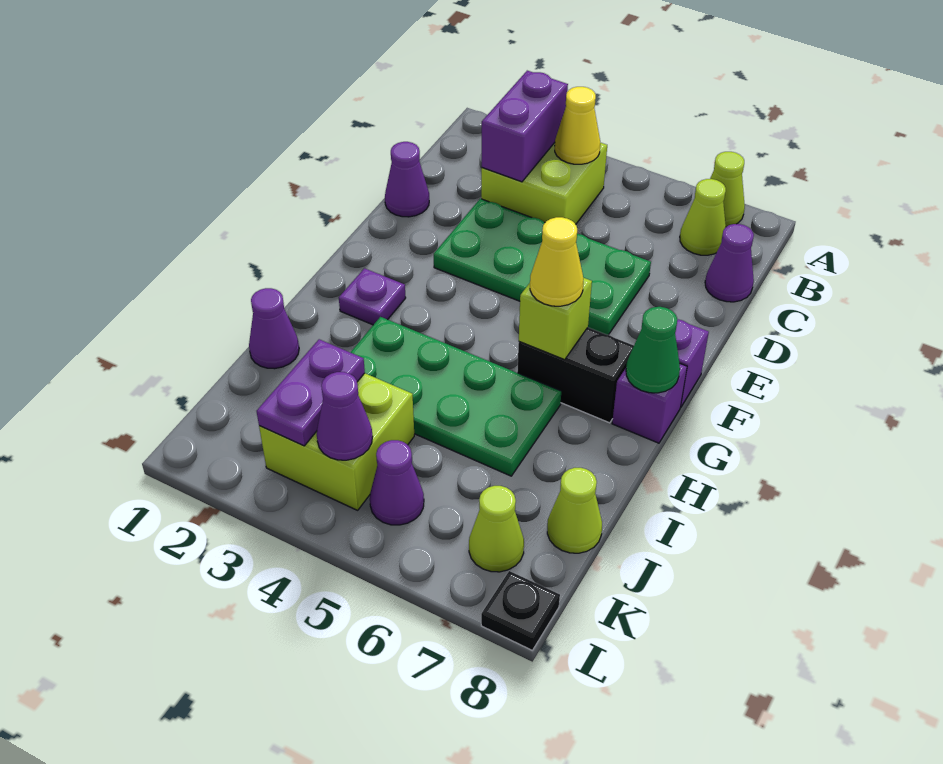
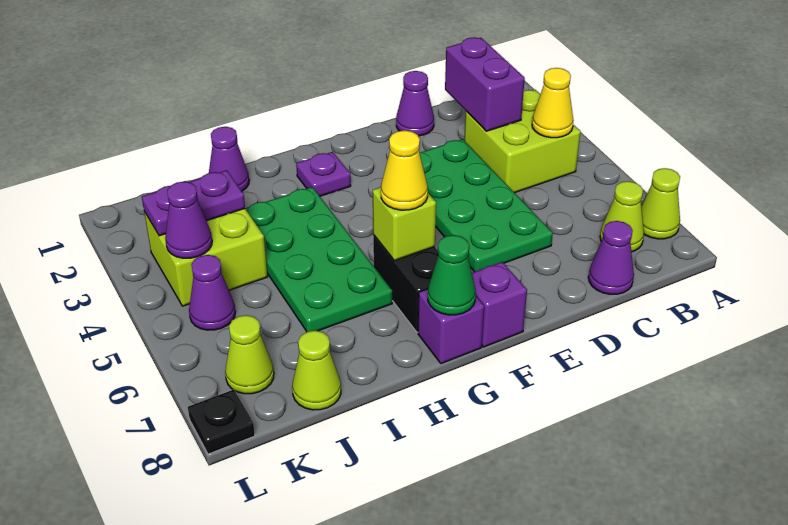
purple brick B3:C3 level 2 -> purple brick C2:C3 level 2

